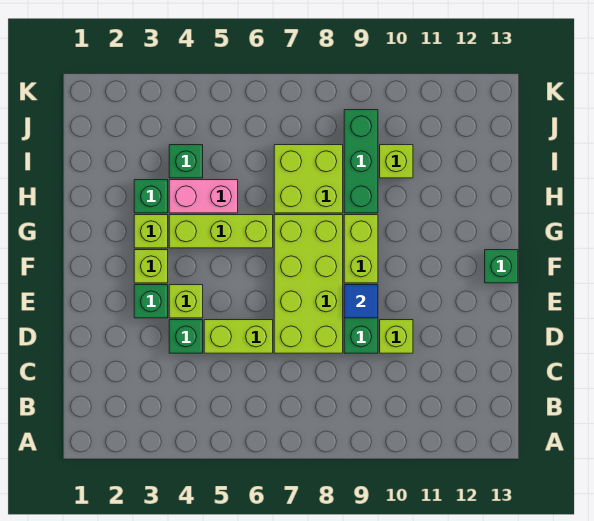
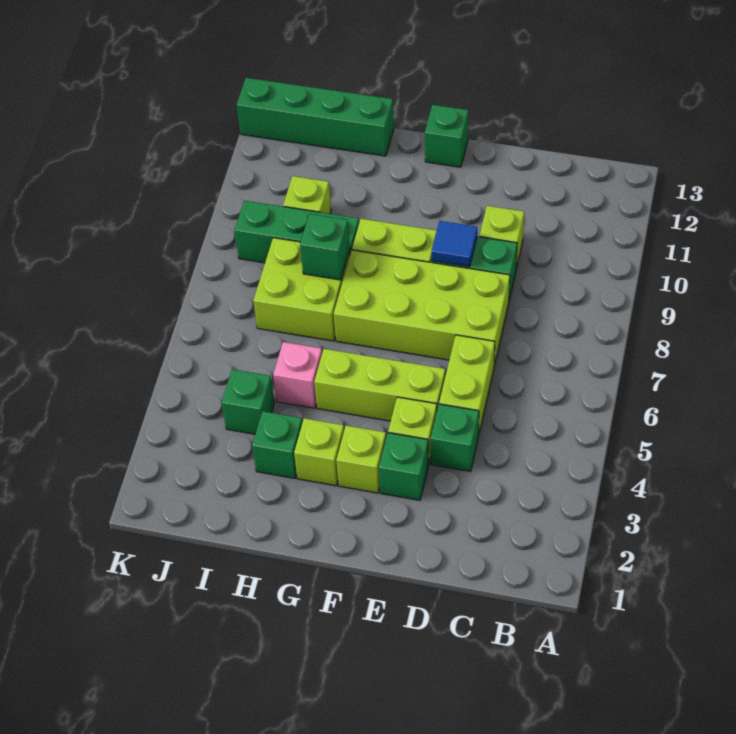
lime brick G4:G6 level 1 -> lime brick E5:G5 level 1
pink brick H4:H5 level 1 -> pink brick H5 level 1
none -> green brick H8 level 2
none -> green brick H13:K13 level 1

